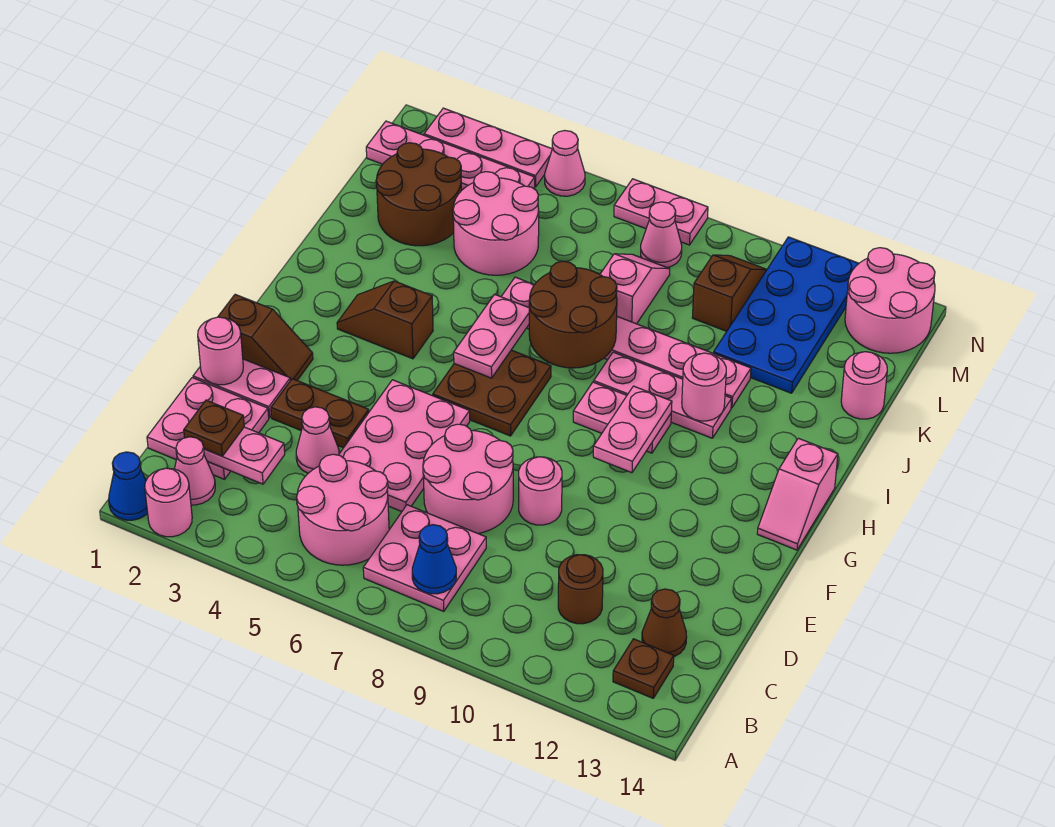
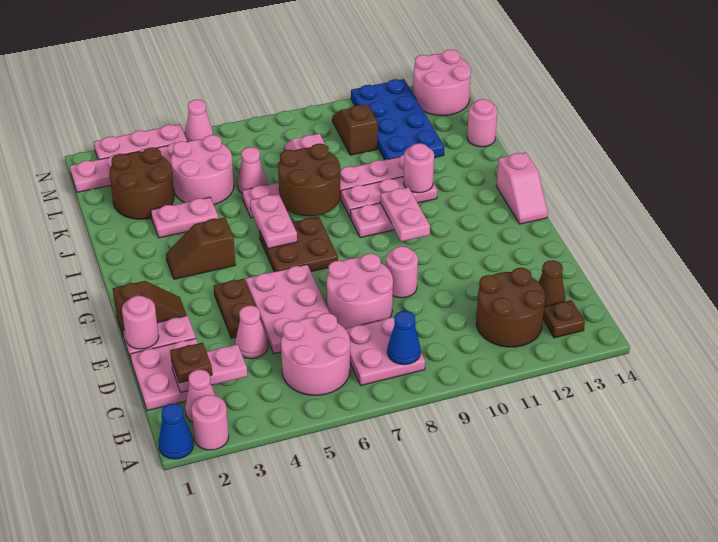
brown round brick C11 level 1 -> brown round brick B11:C12 level 1
brown plate E3:E4 level 1 -> brown plate E4:F4 level 1
pink cone M8 level 1 -> pink cone K6 level 1
pink plate N7:N8 level 1 -> pink plate J3:J4 level 1

